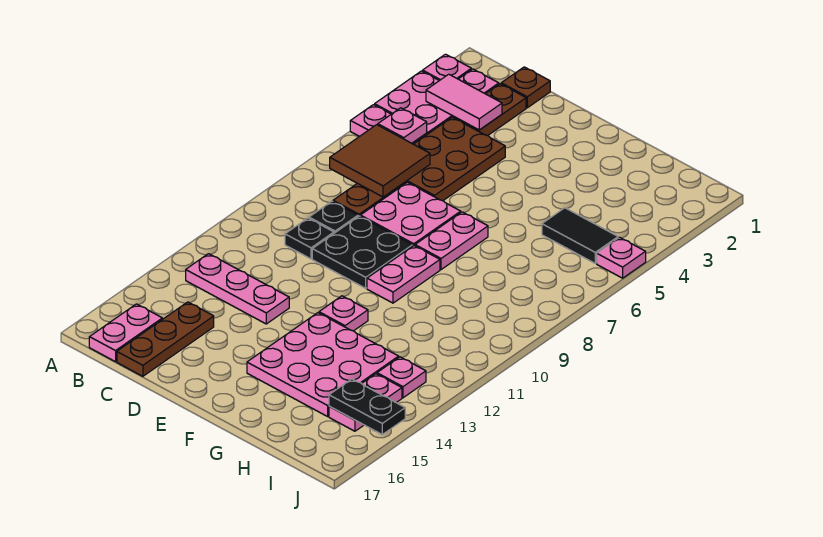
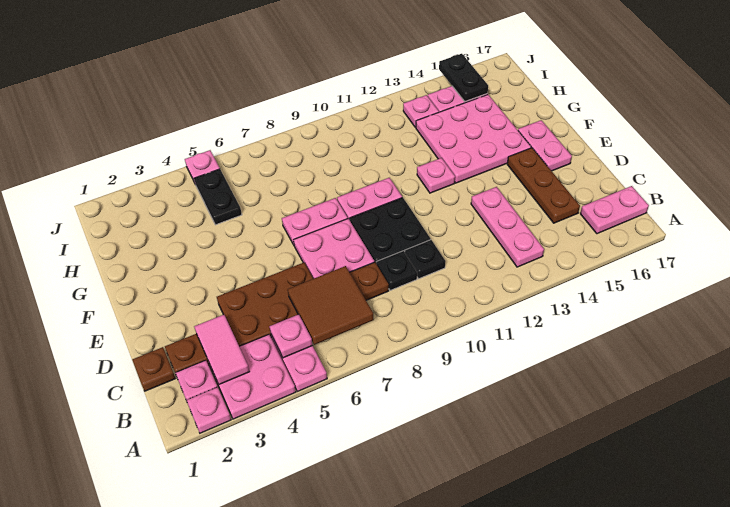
brown plate C15:C17 level 1 -> brown plate C15:E15 level 1
none -> pink plate E16:F16 level 1
black tile H5:I5 level 1 -> black plate H5:I5 level 1

